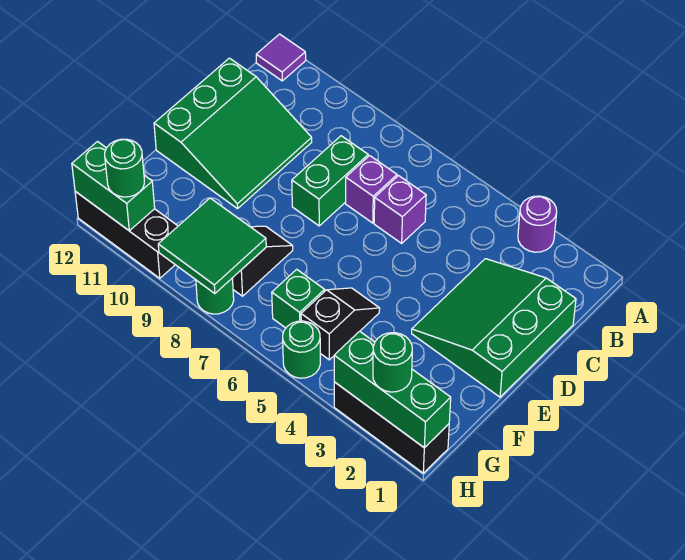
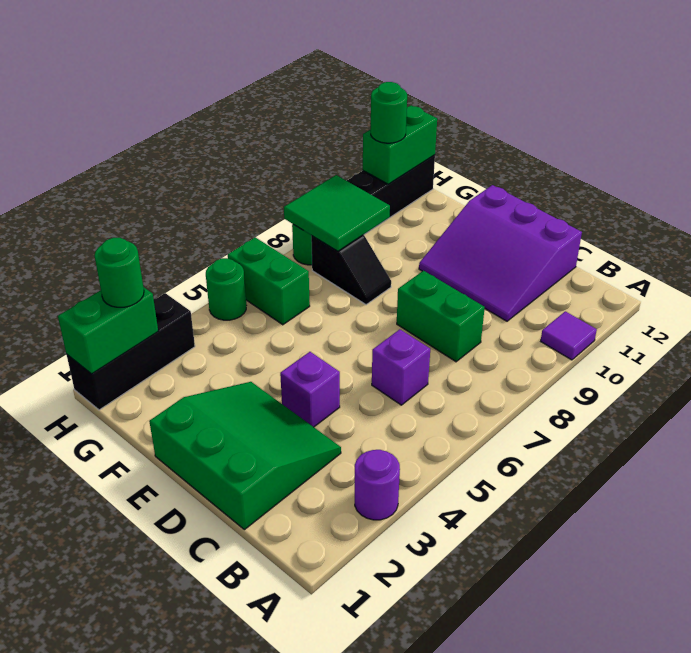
purple tile A12 level 1 -> purple tile A10 level 1
purple brick C7 level 1 -> purple brick D4 level 1
green slope C10:E12 level 1 top 12 -> purple slope C10:E12 level 1 top 12
black slope F5:G5 level 1 top G -> none
green brick G6 level 1 -> green brick G6:H6 level 1
green brick H1:H3 level 2 -> green brick H1:H2 level 2

